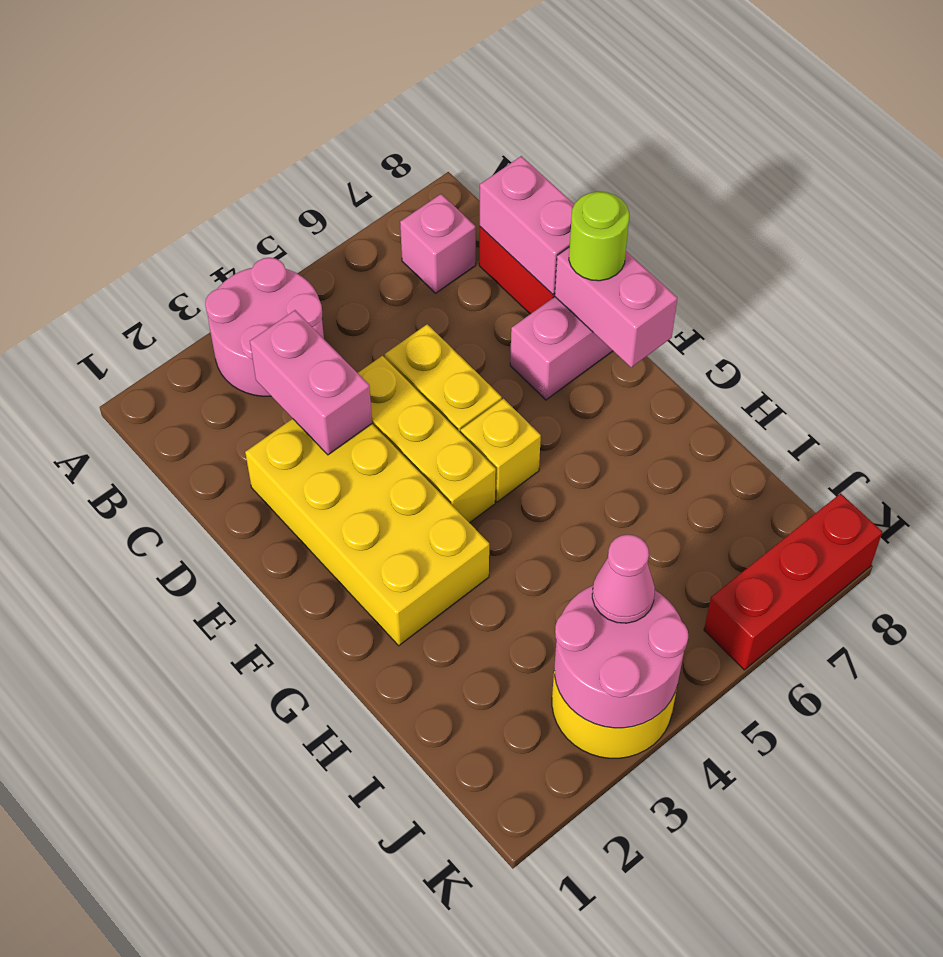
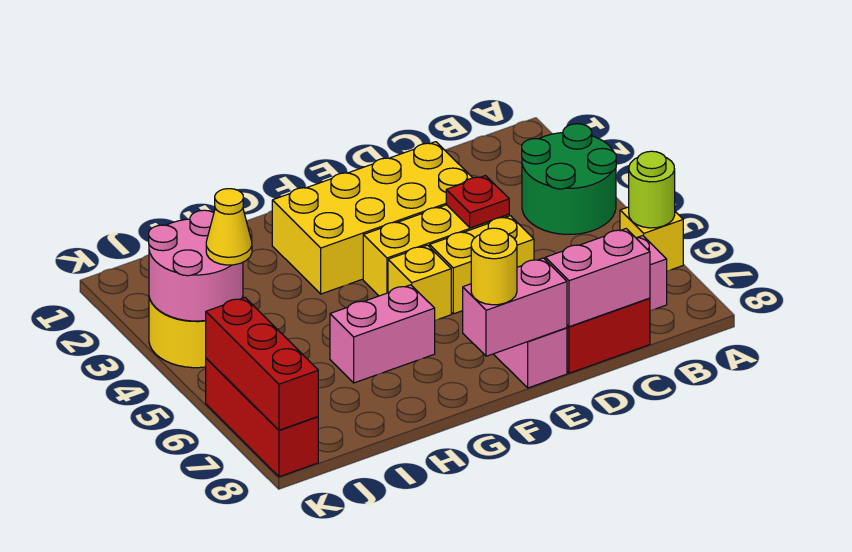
pink round brick A3:B4 level 1 -> green round brick A3:B4 level 1
none -> yellow brick A6 level 1
pink brick C3:D3 level 2 -> pink brick G6:H6 level 1
none -> red plate D4 level 2
lime round brick E8 level 3 -> lime round brick A6 level 2
none -> yellow round brick F8 level 3
pink cone J4 level 3 -> yellow cone J4 level 3
none -> red brick K6:K8 level 2

